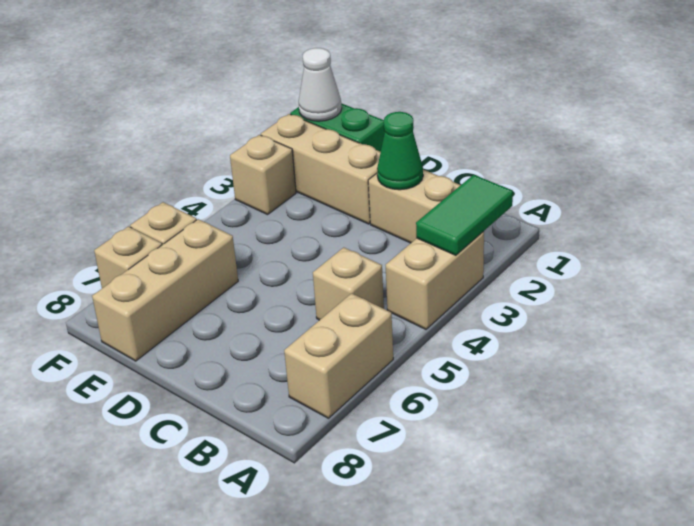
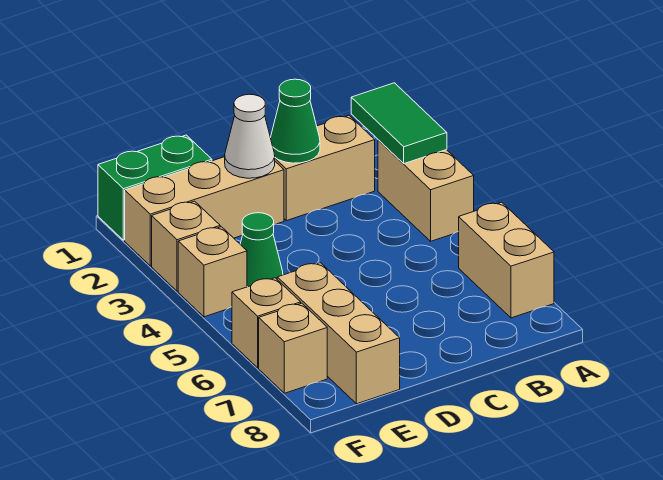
tan brick B5 level 1 -> tan brick F4 level 1
none -> green cone E4 level 1
white cone F1 level 2 -> white cone D2 level 2

